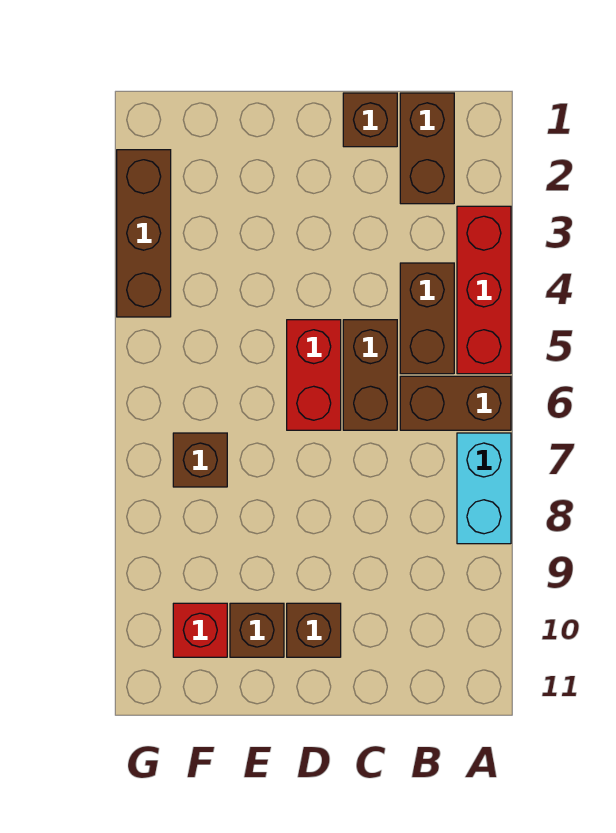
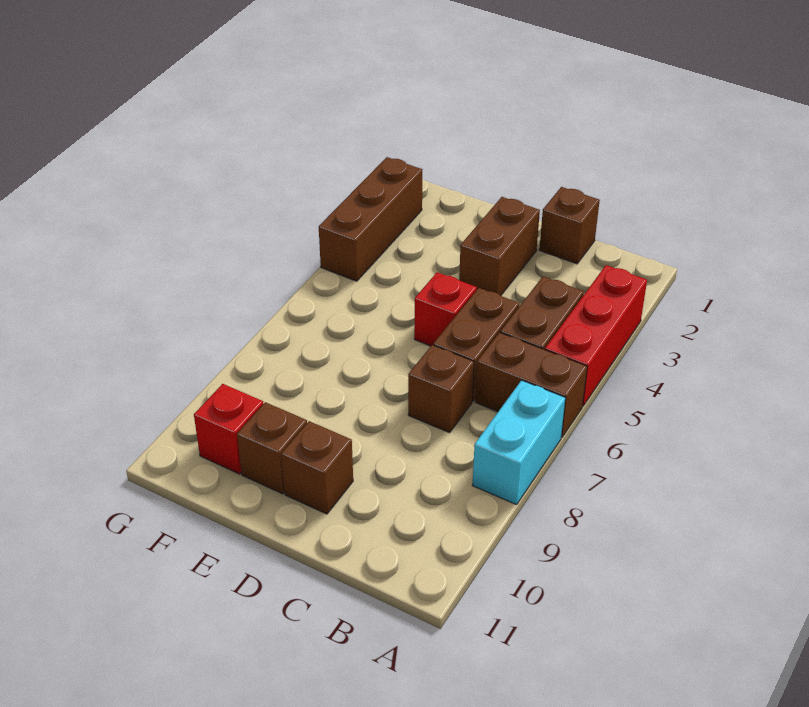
brown brick B1:B2 level 1 -> brown brick D2:D3 level 1
red brick D5:D6 level 1 -> red brick D5 level 1
brown brick F7 level 1 -> brown brick C7 level 1

